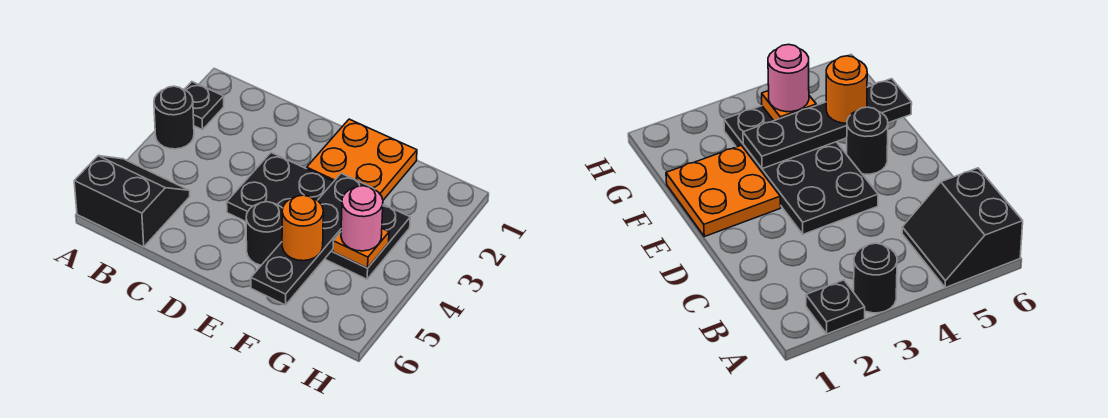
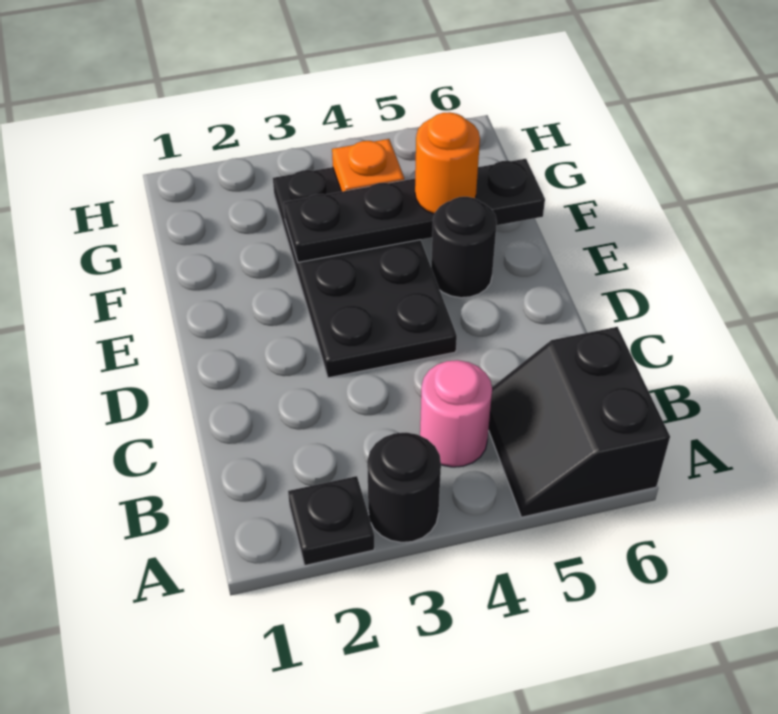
orange plate E1:F2 level 1 -> none
pink round brick G4 level 3 -> pink round brick B4 level 1

